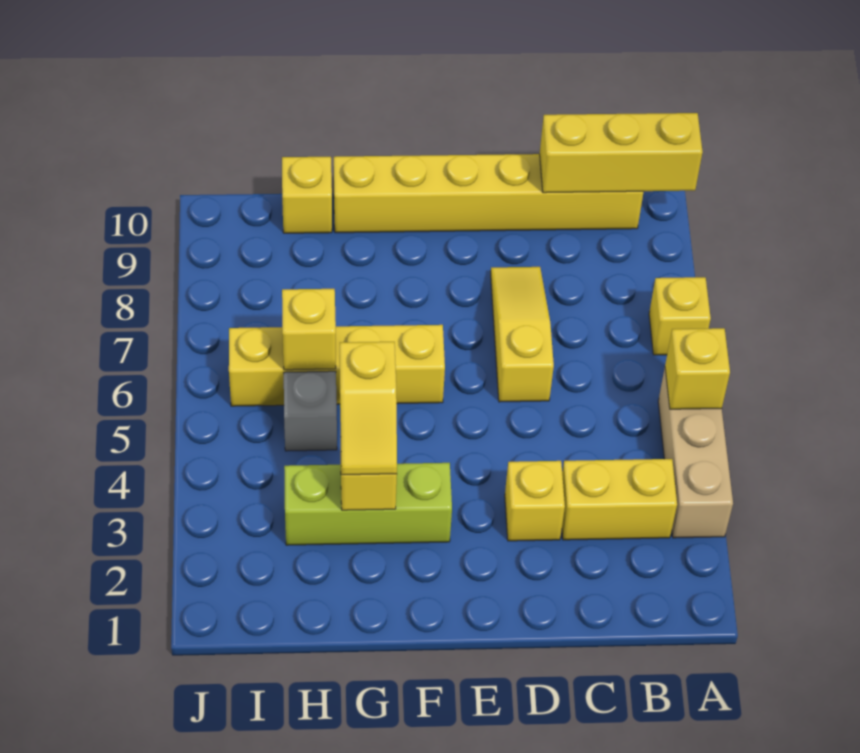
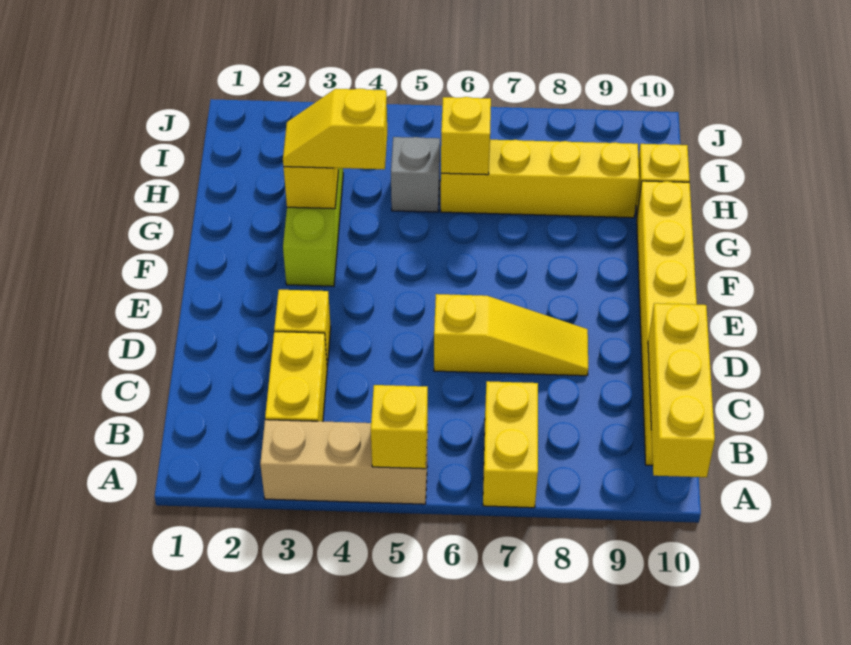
yellow brick A7 level 1 -> yellow brick A7:B7 level 1
yellow brick F6:I6 level 1 -> yellow brick H6:H9 level 1

